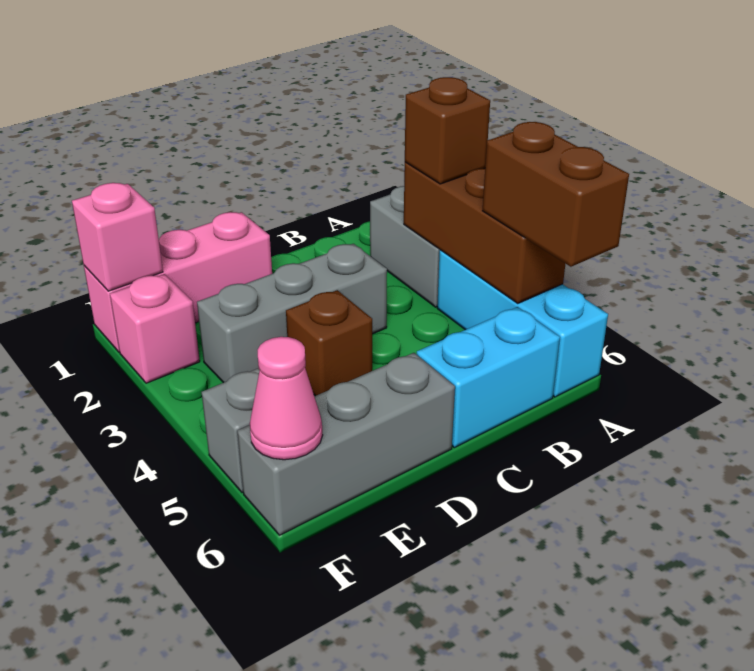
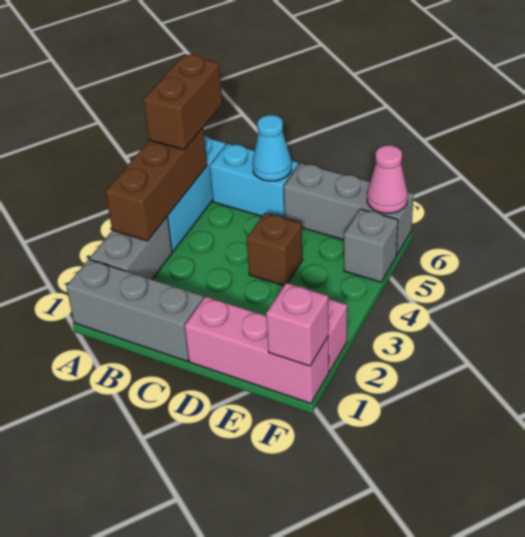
brown brick A3 level 3 -> none
grey brick C3:E3 level 1 -> grey brick A1:C1 level 1
none -> cyan cone C6 level 2

